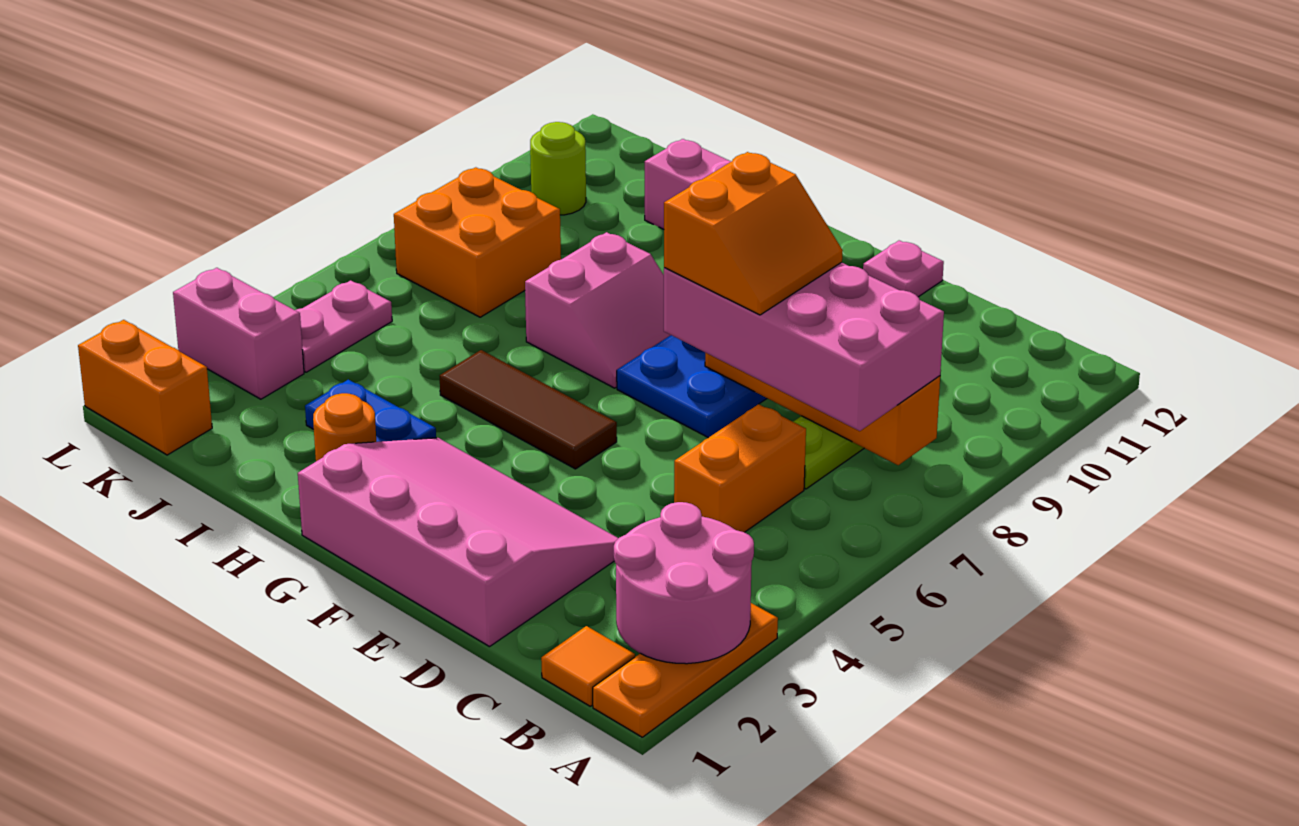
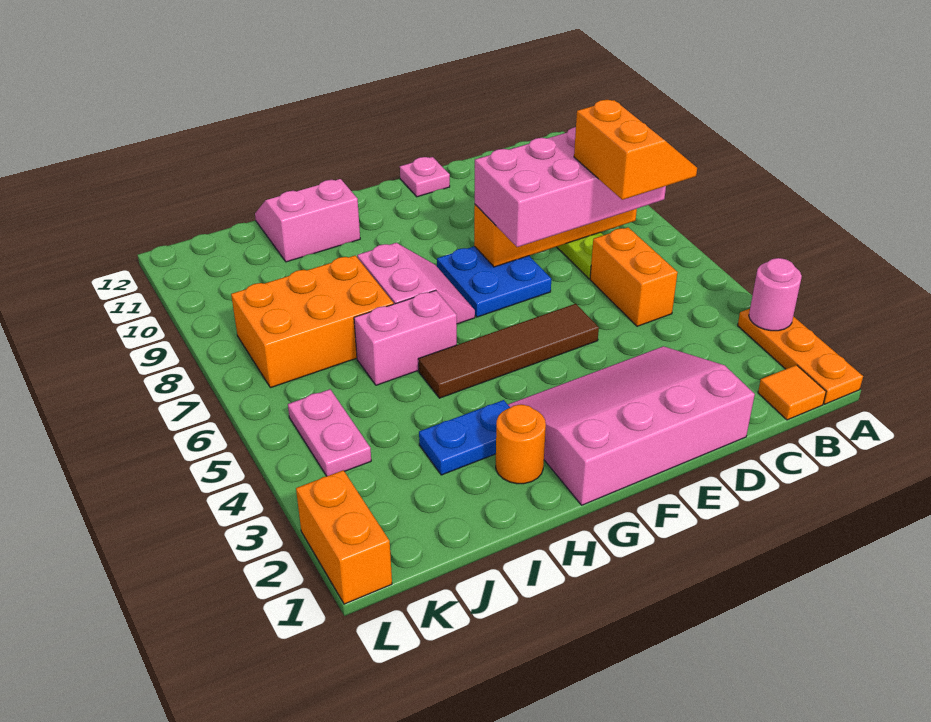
pink round brick A2:B3 level 2 -> pink round brick A3 level 2
orange slope D7:E8 level 4 top E -> orange slope B6:C7 level 4 top C
brown tile F5:H5 level 1 -> brown tile E5:H5 level 1
orange brick J7:K8 level 1 -> orange brick I7:K8 level 1
orange brick K1:L1 level 1 -> orange brick L1:L2 level 1
pink brick K3:L3 level 1 -> pink brick H6:I6 level 1
lime round brick K10 level 1 -> none

